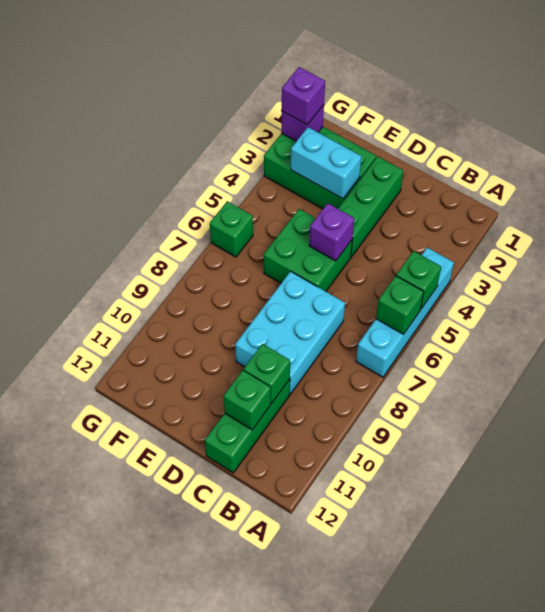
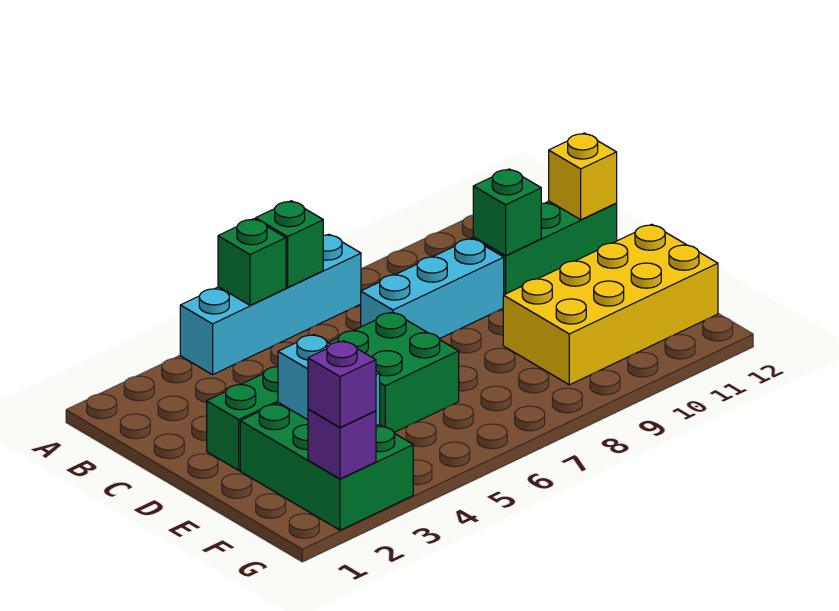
cyan brick C7:D9 level 1 -> cyan brick C7:C9 level 1
green brick C11 level 2 -> none
none -> yellow brick C12 level 2
purple brick D5 level 2 -> none
none -> yellow brick E9:F12 level 1
green brick G6 level 1 -> none

